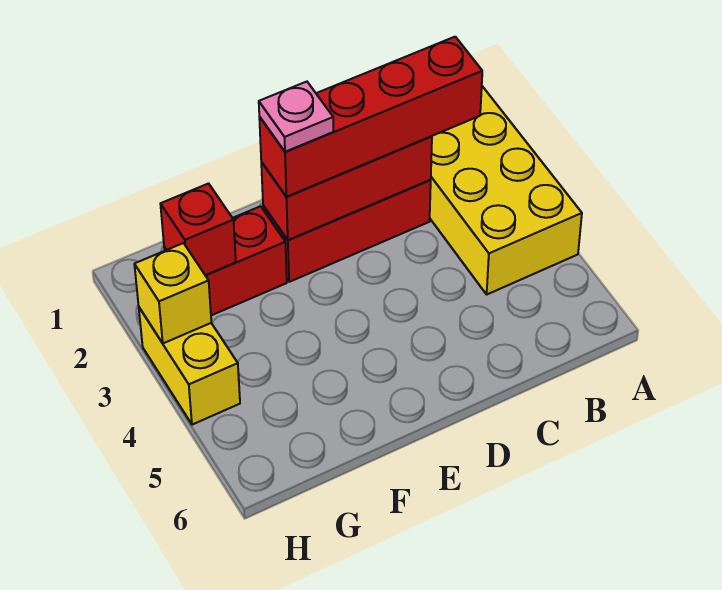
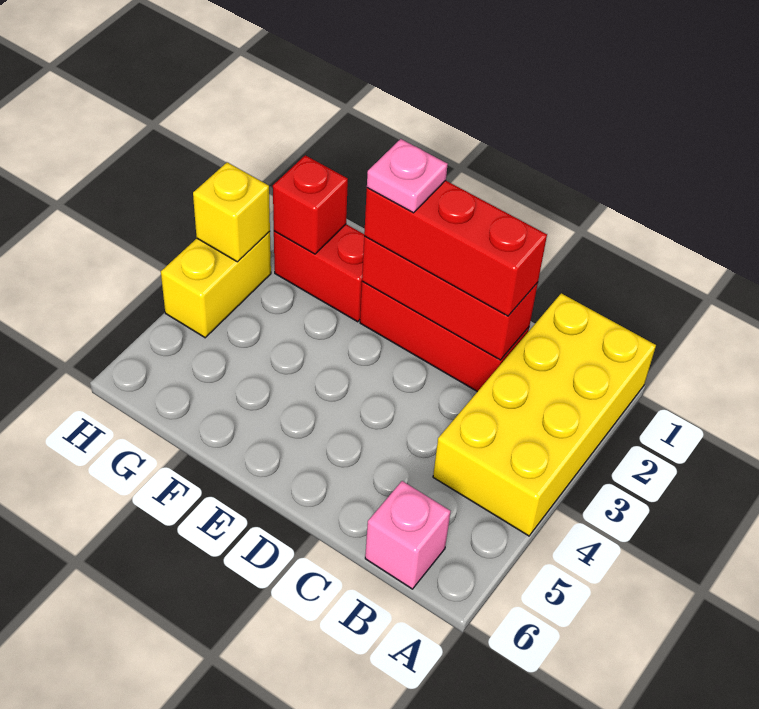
red brick B2:E2 level 3 -> red brick C2:E2 level 3
none -> pink brick B6 level 1

